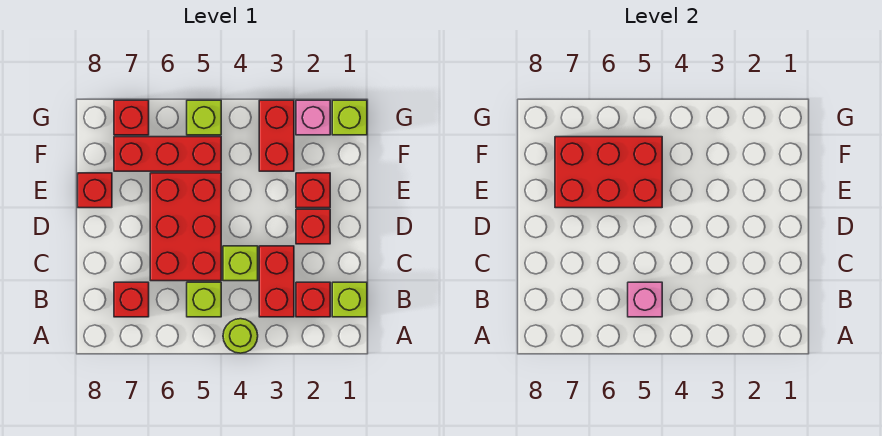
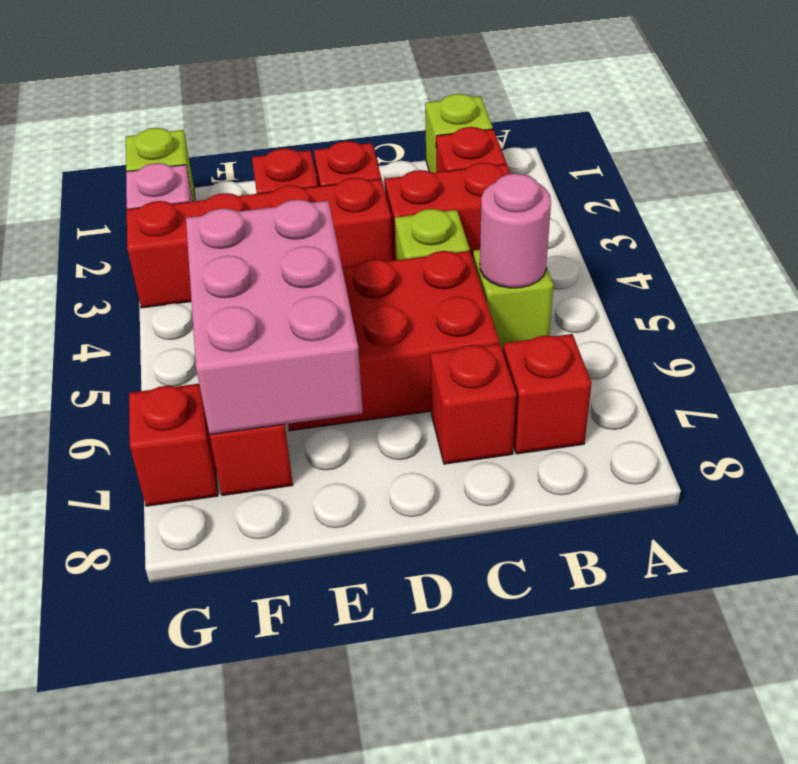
lime round brick A4 level 1 -> none
pink brick B5 level 2 -> pink round brick B5 level 2
red brick E5:F7 level 2 -> pink brick E5:F7 level 2
red brick E8 level 1 -> red brick C7 level 1
red brick F3:G3 level 1 -> red brick D3:G3 level 1
lime brick G5 level 1 -> none

